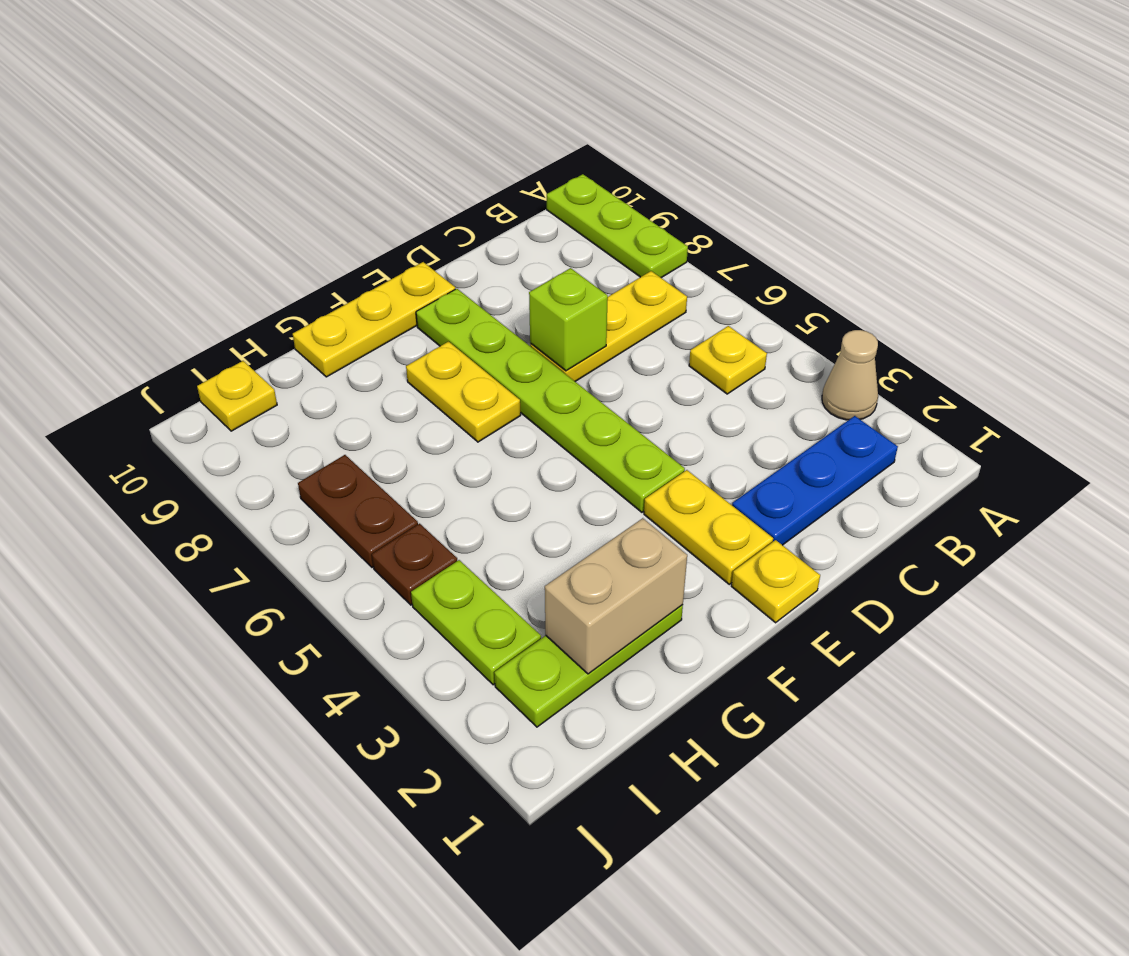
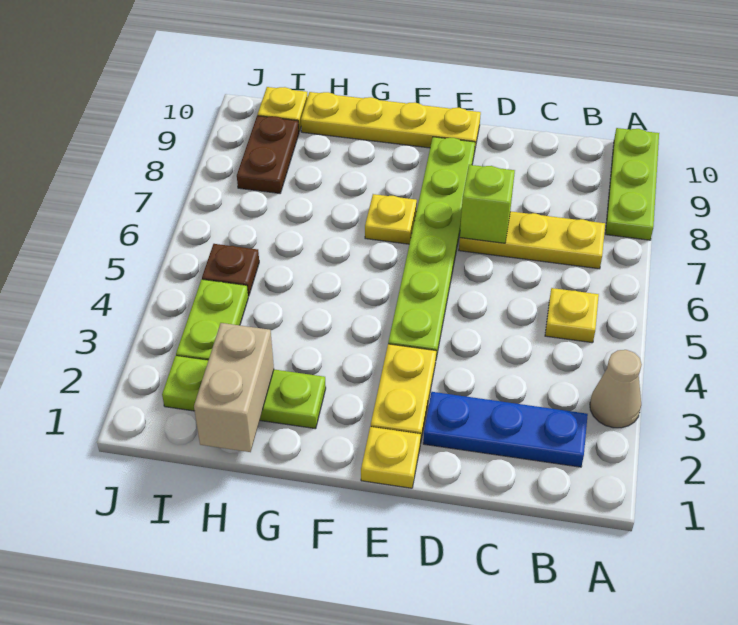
yellow plate E10:G10 level 1 -> yellow plate E10:H10 level 1
yellow plate F7:F8 level 1 -> yellow plate F7 level 1
tan brick G2:H2 level 2 -> tan brick H1:H2 level 2
brown plate I6:I7 level 1 -> brown plate I8:I9 level 1

